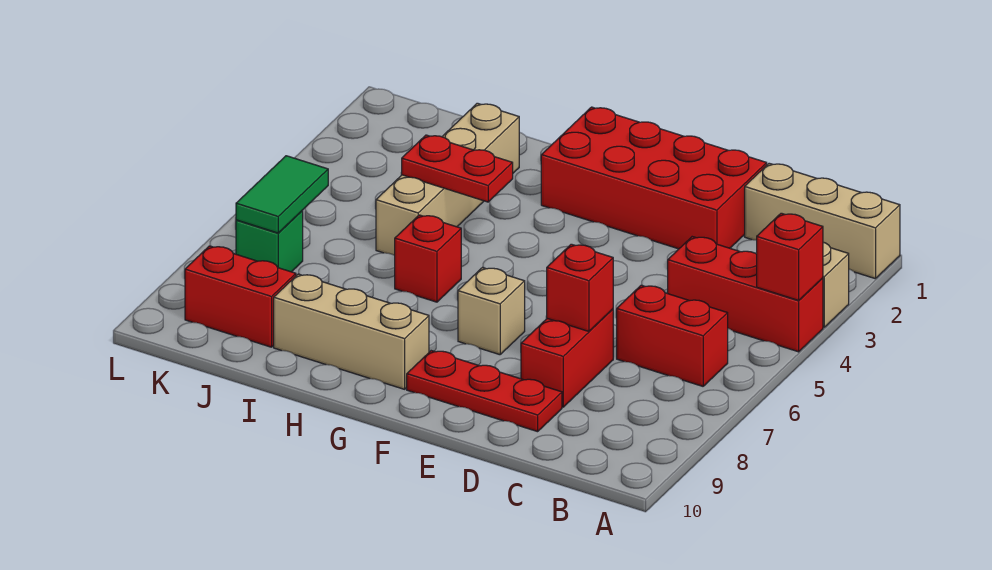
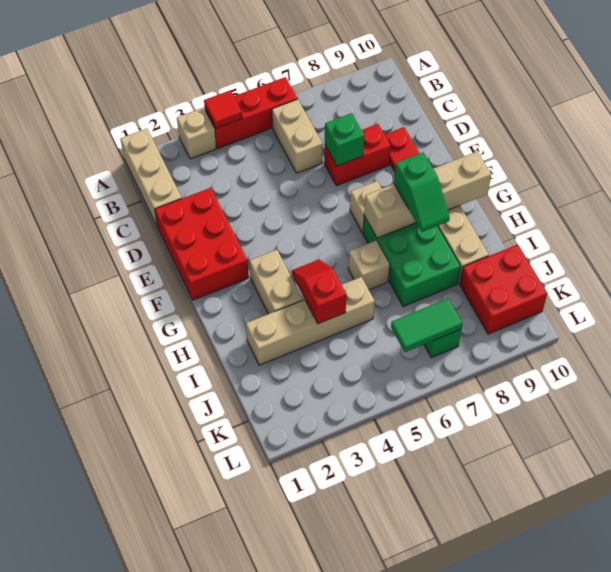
red brick A4:C4 level 1 -> red brick A4:A6 level 1
red brick A4 level 2 -> red tile A4 level 2
red brick B6:C6 level 1 -> tan brick B6:C6 level 1
red brick D1:G2 level 1 -> red brick D1:F2 level 1
red brick D7 level 2 -> green brick D7 level 2
none -> tan brick G3:H3 level 1
none -> green brick G7:I8 level 1
none -> tan brick G7:G10 level 2
none -> green slope G8:H8 level 3 top G
red plate H4:I4 level 2 -> red slope H4:I4 level 2 top I
red brick H6 level 1 -> tan brick H6 level 1
red brick J9:K9 level 1 -> red brick J9:K10 level 1

